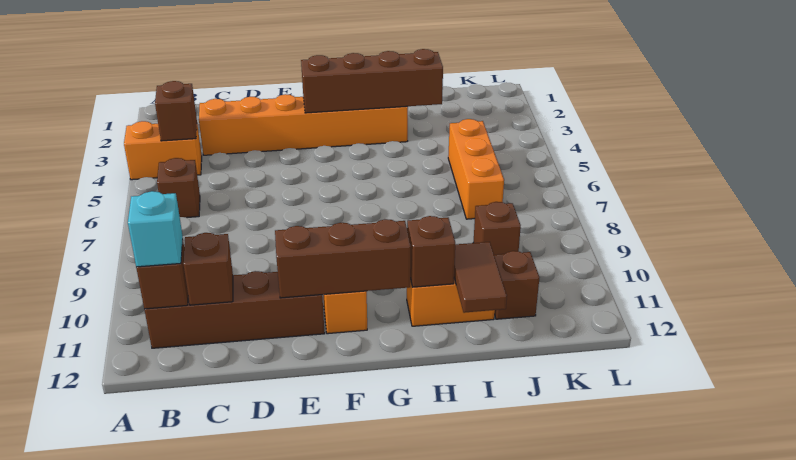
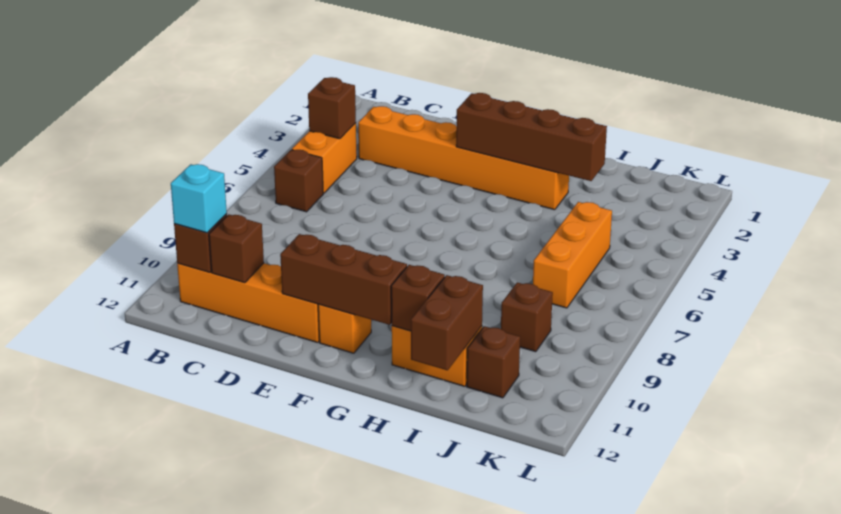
orange brick A4:B4 level 1 -> orange brick B4:B5 level 1
brown brick B11:E11 level 1 -> orange brick B11:E11 level 1
brown tile I11:I12 level 2 -> brown brick I11:I12 level 2

